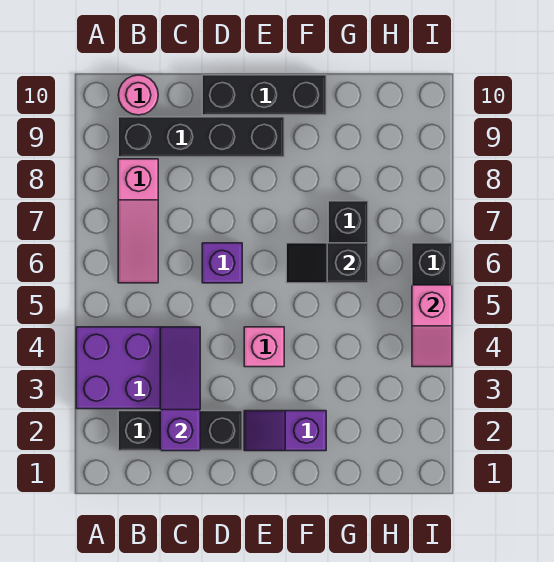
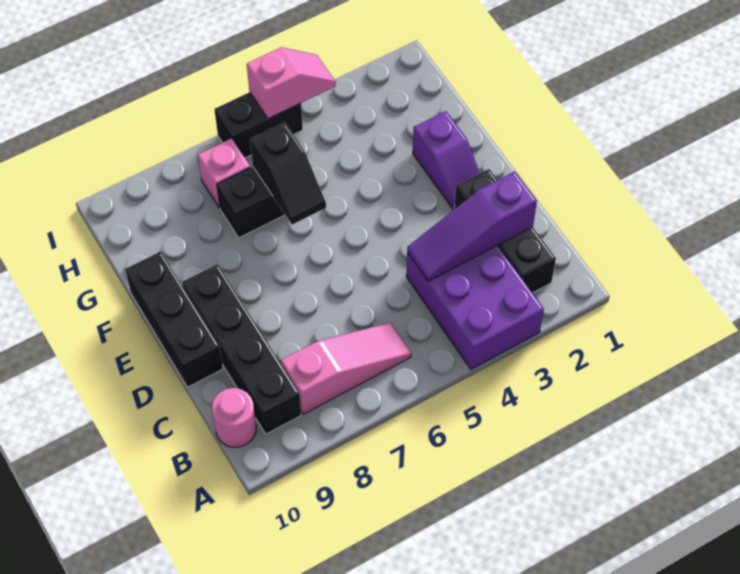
purple brick D6 level 1 -> none
pink brick E4 level 1 -> pink brick H7 level 1

